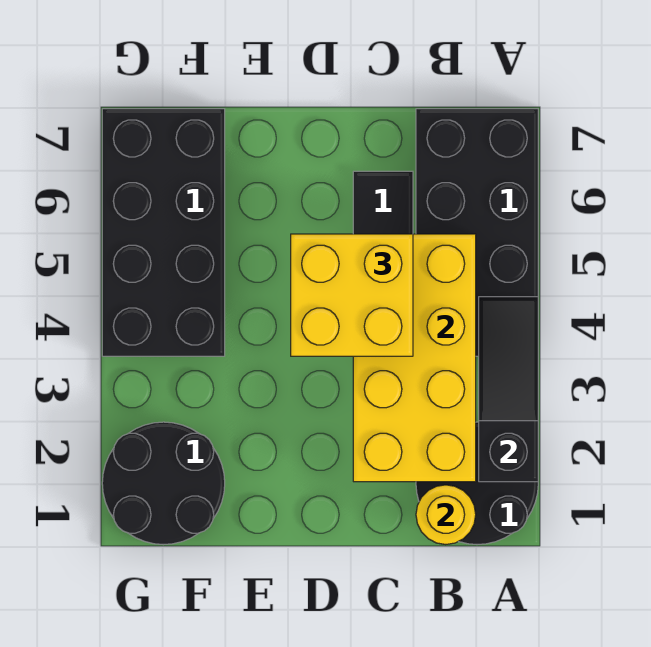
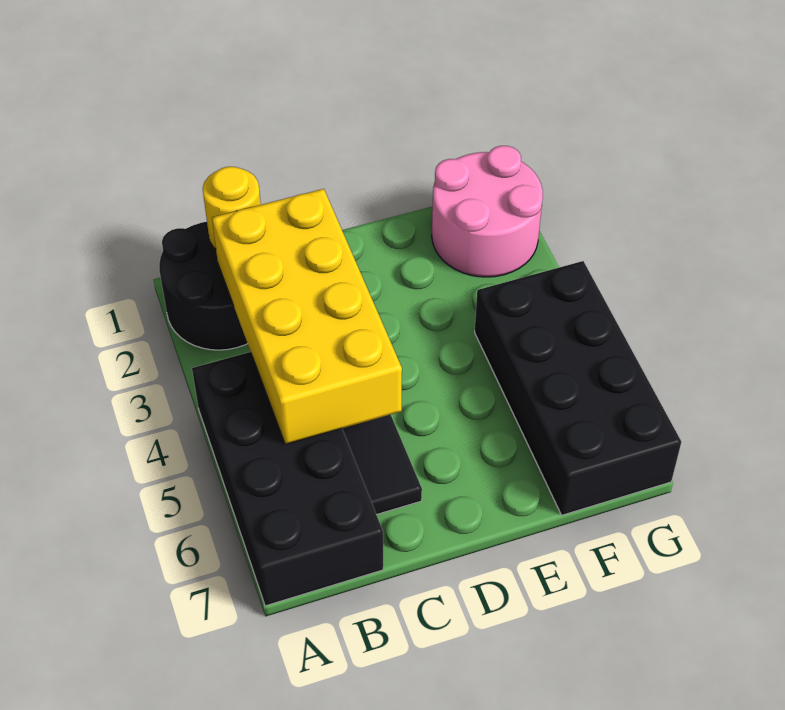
black slope A2:A4 level 2 top 2 -> none
yellow brick C4:D5 level 3 -> none
black round brick F1:G2 level 1 -> pink round brick F1:G2 level 1

